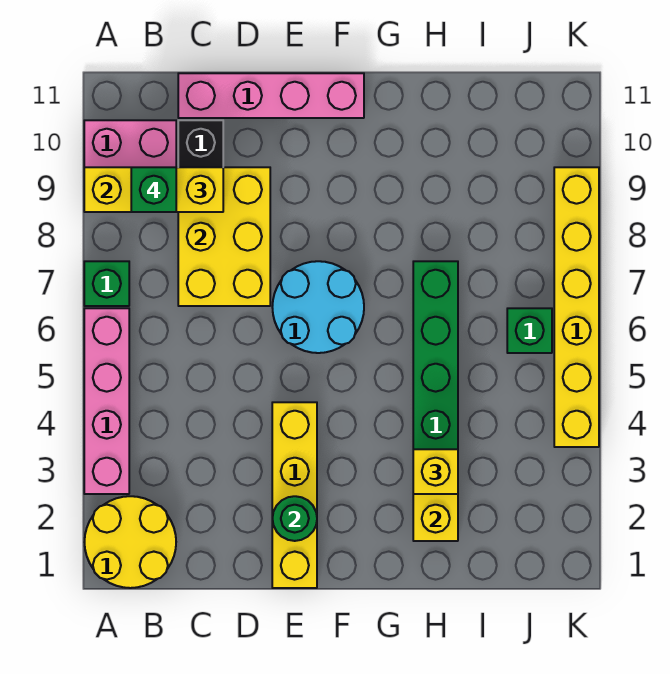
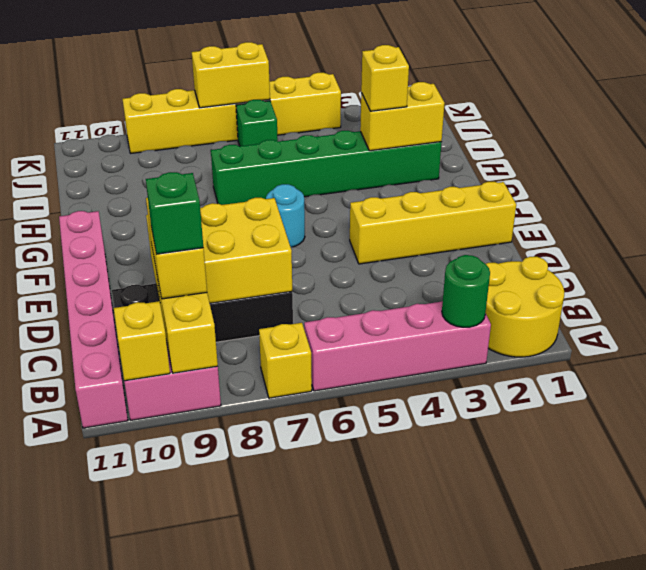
green brick A7 level 1 -> yellow brick A7 level 1
none -> yellow brick A10 level 2
pink brick C11:F11 level 1 -> pink brick A11:F11 level 1
green round brick E2 level 2 -> green round brick A3 level 2
cyan round brick E6:F7 level 1 -> cyan round brick F6 level 1
none -> yellow brick K6:K7 level 2

